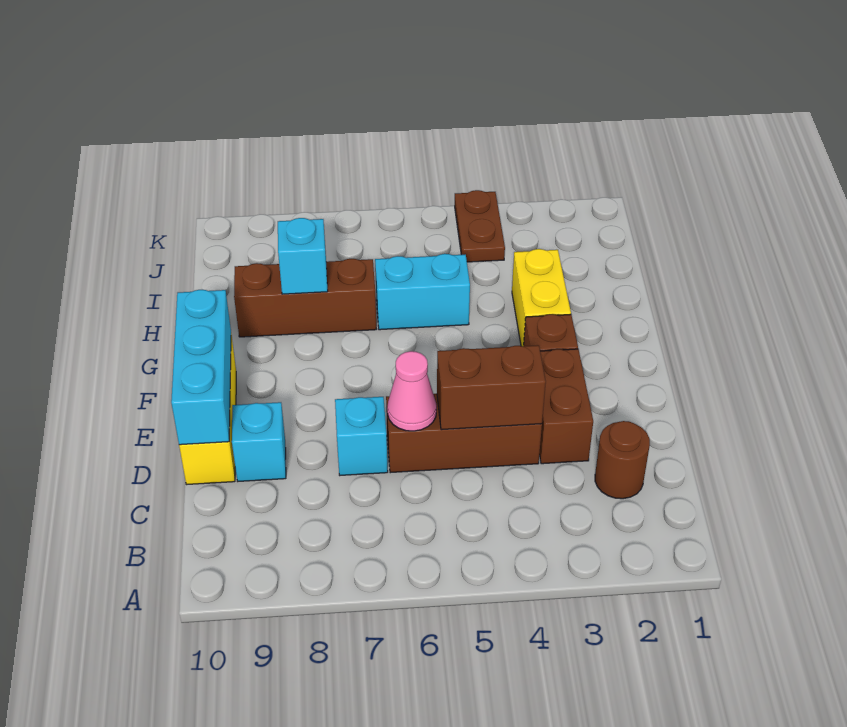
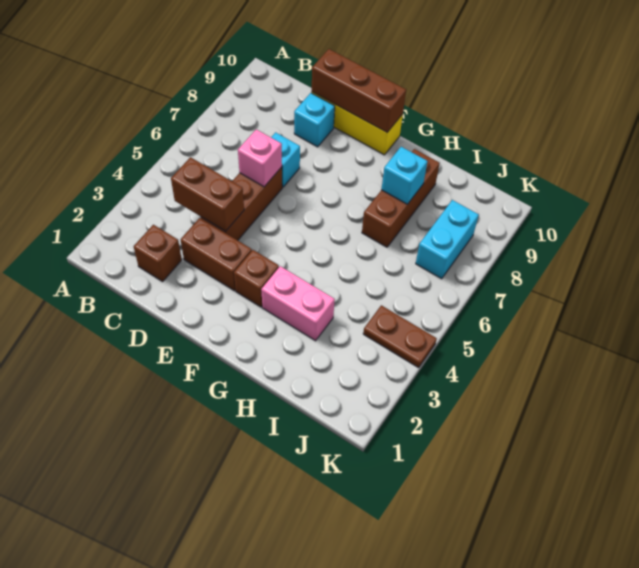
brown round brick C2 level 1 -> brown brick C2 level 1
brown brick D4:D5 level 2 -> brown brick C4:D4 level 2
pink cone D6 level 2 -> pink brick D6 level 2
cyan brick D10:F10 level 2 -> brown brick D10:F10 level 2
yellow brick G3:H3 level 1 -> pink brick G3:H3 level 1
cyan brick H5:H6 level 1 -> cyan brick J7:J8 level 1

